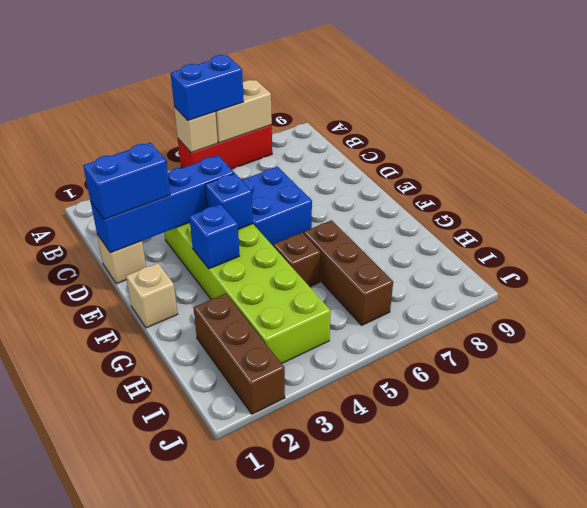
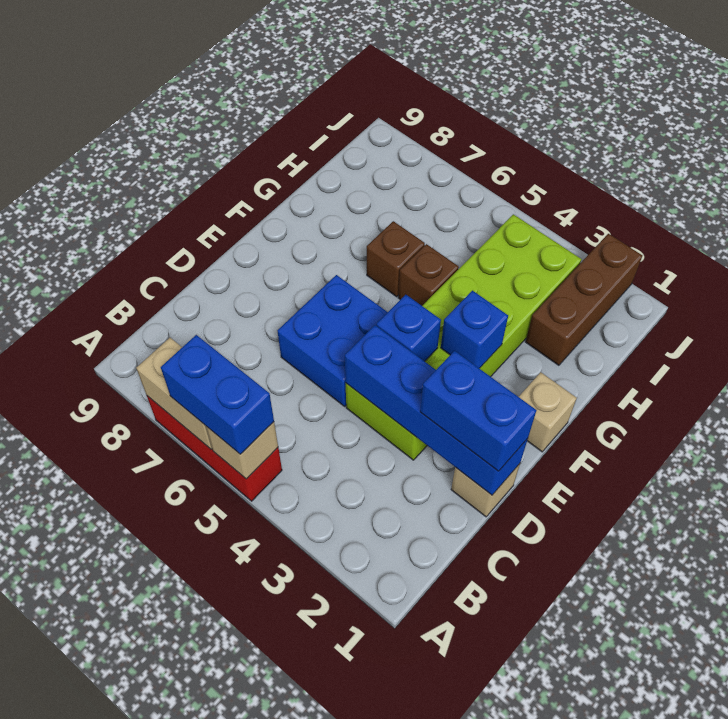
brown brick G6:I6 level 1 -> brown brick G6 level 1

